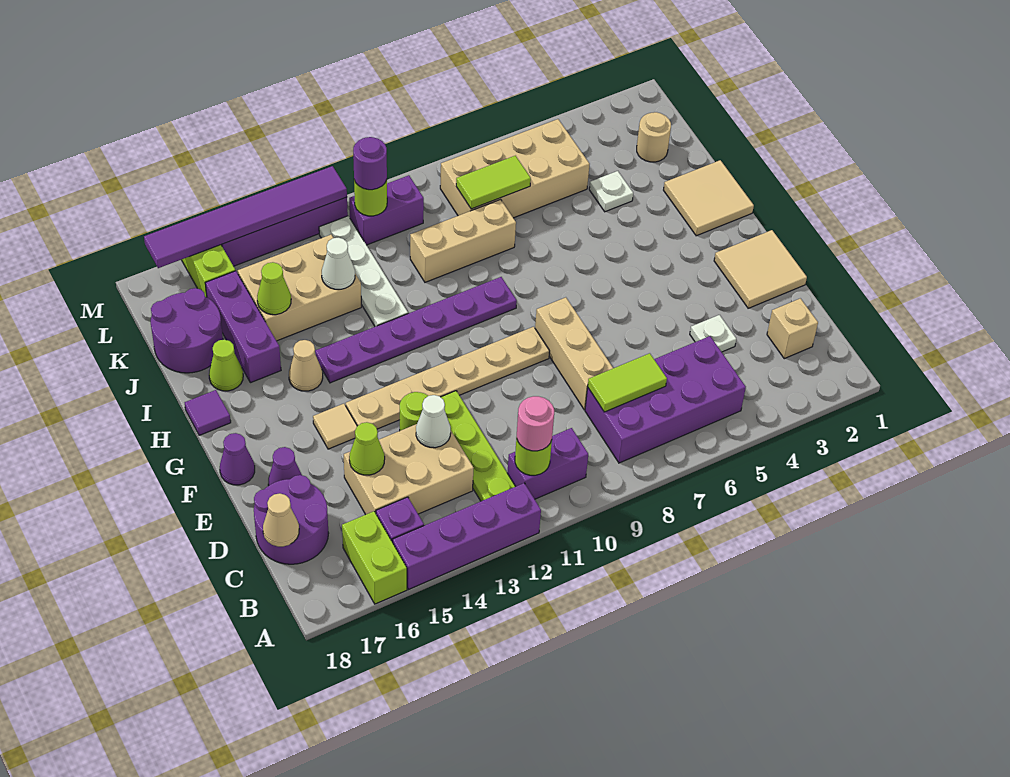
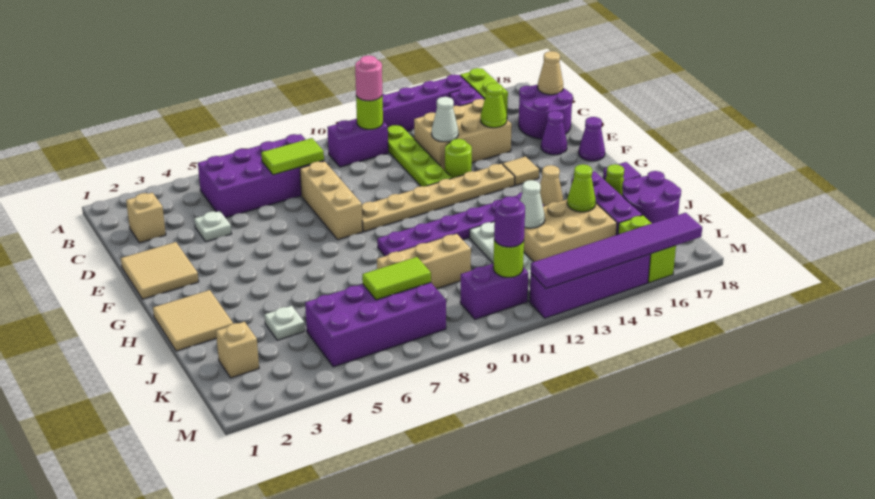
tan round brick K2 level 1 -> tan brick K2 level 1
tan brick K5:L8 level 1 -> purple brick K5:L8 level 1

